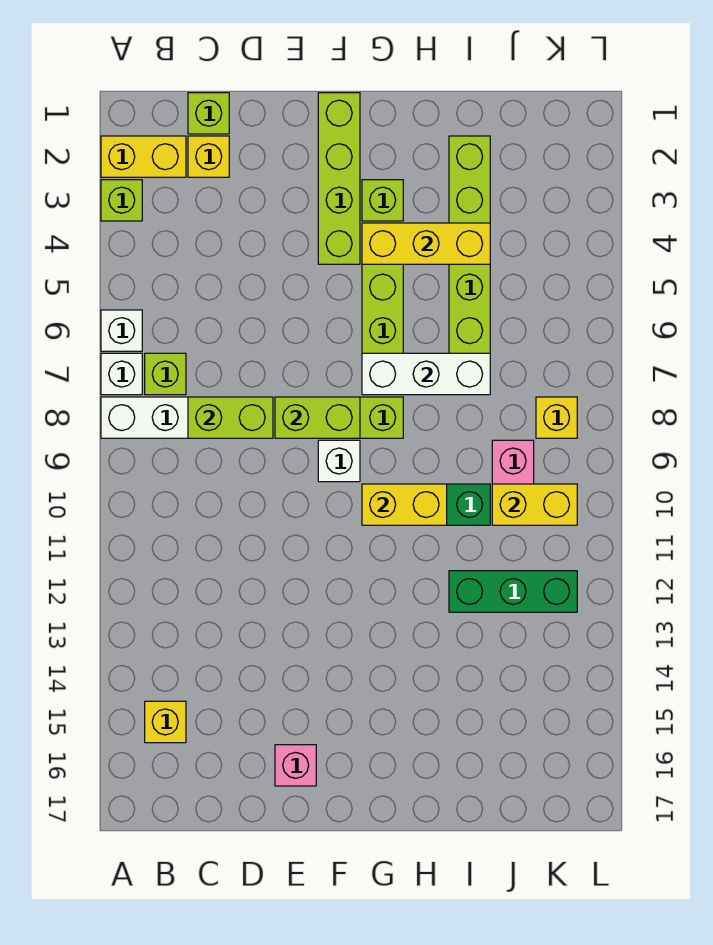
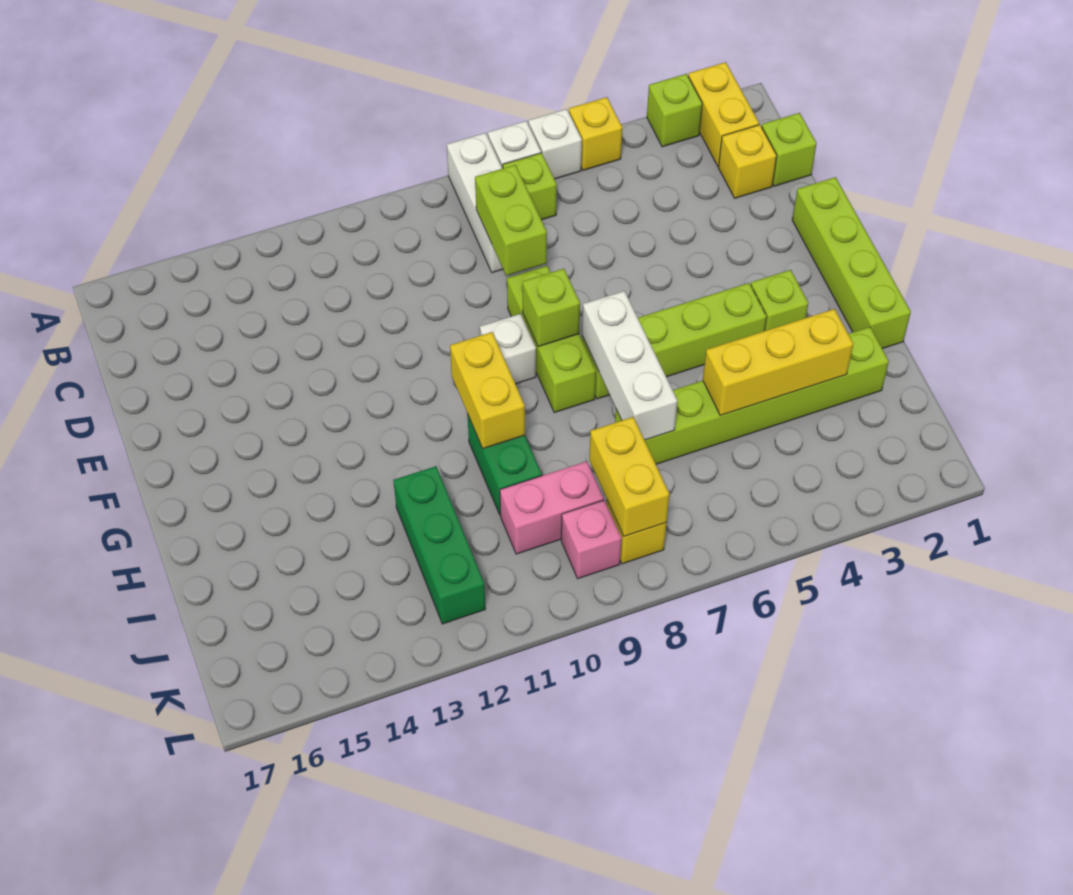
yellow brick B15 level 1 -> yellow brick A5 level 1
lime brick E8:F8 level 2 -> lime brick F8 level 2
pink brick E16 level 1 -> pink brick K9 level 1
lime brick F1:F4 level 1 -> lime brick E1:H1 level 1
yellow brick G4:I4 level 2 -> yellow brick I3:I5 level 2
yellow brick J10:K10 level 2 -> yellow brick J8:K8 level 2

